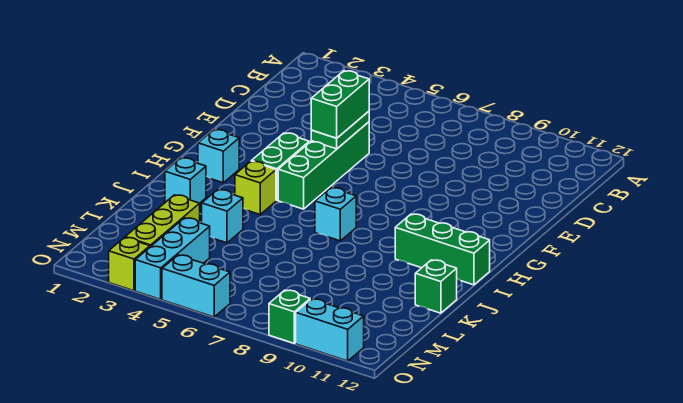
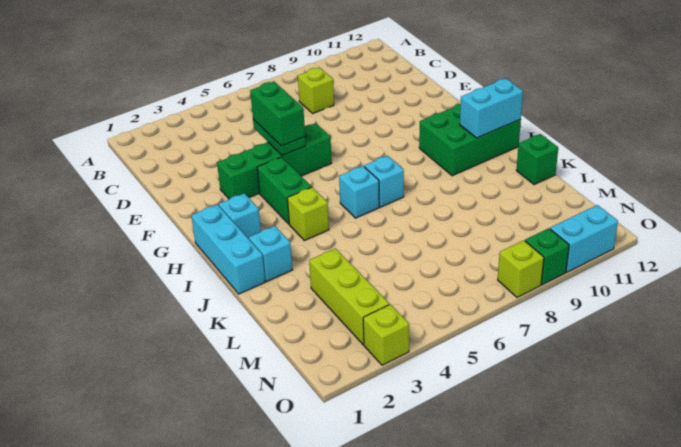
none -> lime brick C8 level 1
green brick E5:H5 level 1 -> green brick F3:F6 level 1
green brick I10:I12 level 1 -> green brick H10:I12 level 1
cyan brick K4 level 1 -> cyan brick I6 level 1
cyan brick M4:O4 level 1 -> cyan brick H1:J1 level 1
cyan brick O5:O6 level 1 -> cyan brick I11:I12 level 2
none -> lime brick O8 level 1

